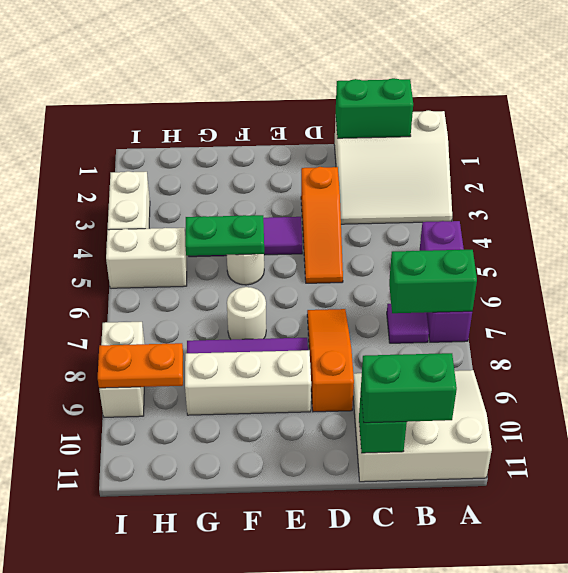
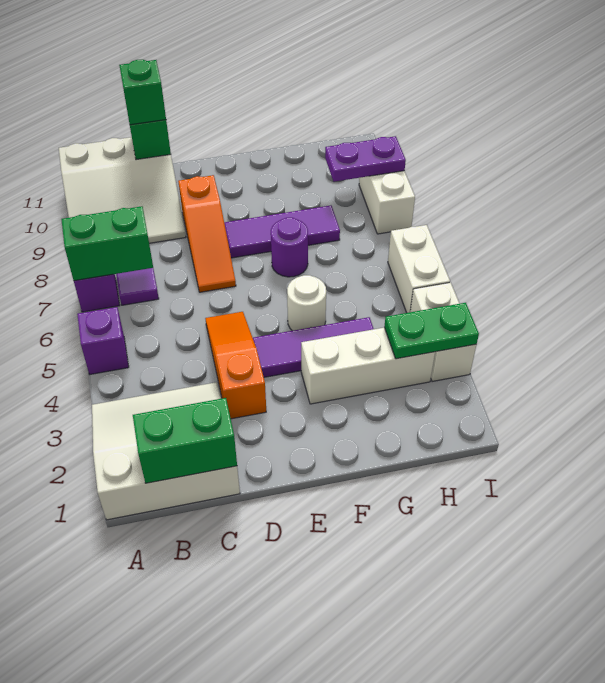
green brick B11:C11 level 3 -> green brick C11 level 3
white brick E9:G9 level 1 -> white brick F3:H3 level 1
green plate F5:G5 level 2 -> green plate H3:I3 level 2
white round brick F7 level 1 -> purple round brick F7 level 1
white brick H5:I5 level 1 -> white brick I5:I6 level 1
orange plate H9:I9 level 2 -> purple plate H9:I9 level 2

